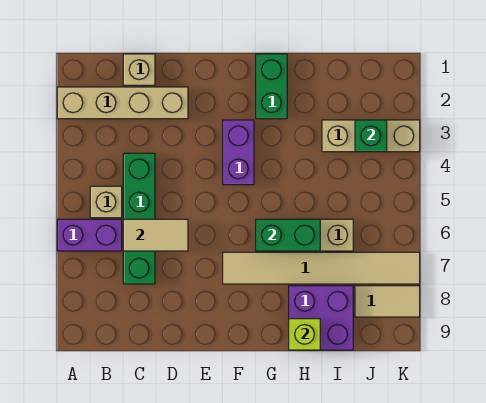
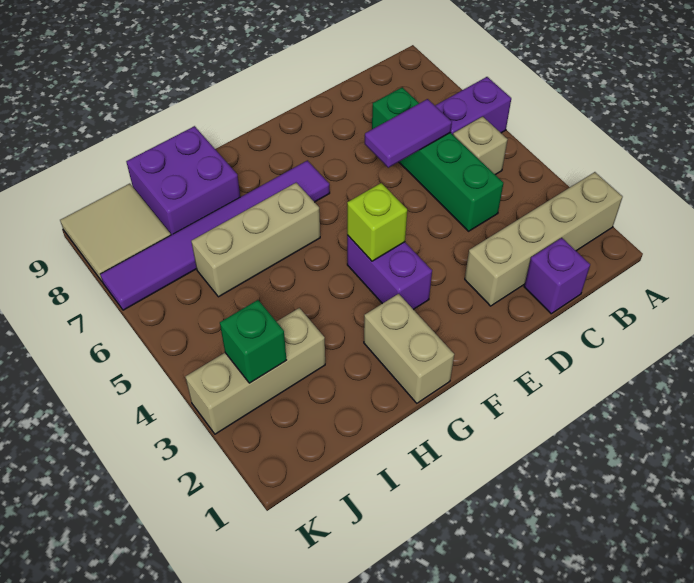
tan brick C1 level 1 -> purple brick C1 level 1
tan tile C6:D6 level 2 -> purple tile C6:D6 level 2
tan tile F7:K7 level 1 -> purple tile F7:K7 level 1
green brick G1:G2 level 1 -> tan brick G1:G2 level 1
green brick G6:H6 level 2 -> none
lime brick H9 level 2 -> lime brick F4 level 2
tan tile J8:K8 level 1 -> tan tile J8:K9 level 1

